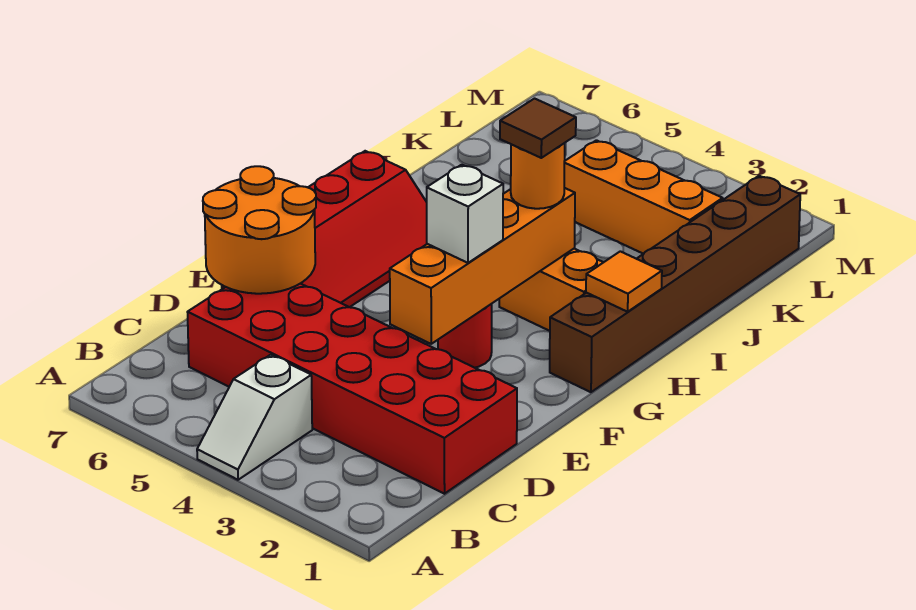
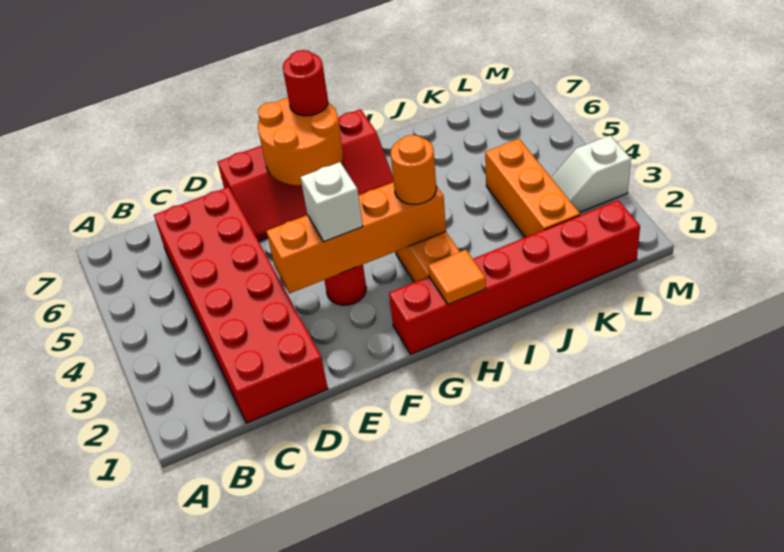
white slope A4:B4 level 1 top B -> white slope L3:M3 level 1 top M
orange round brick D6:E7 level 2 -> orange round brick F6:G7 level 2
brown brick G1:L1 level 1 -> red brick G1:L1 level 1
none -> red round brick G7 level 3
brown tile H3 level 4 -> none

